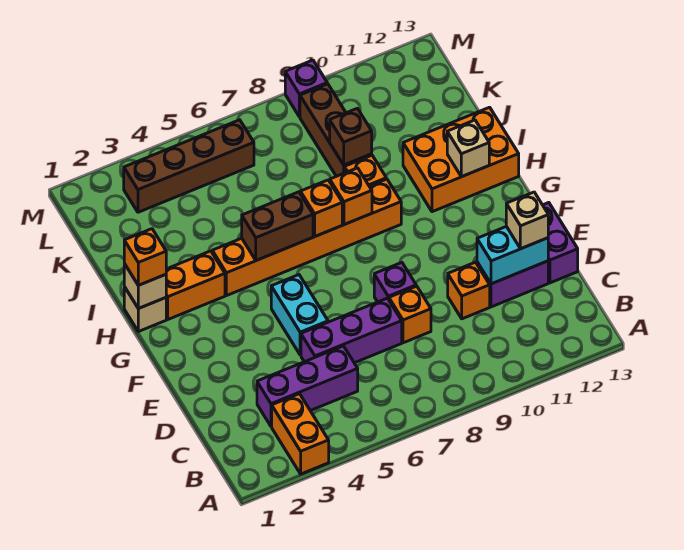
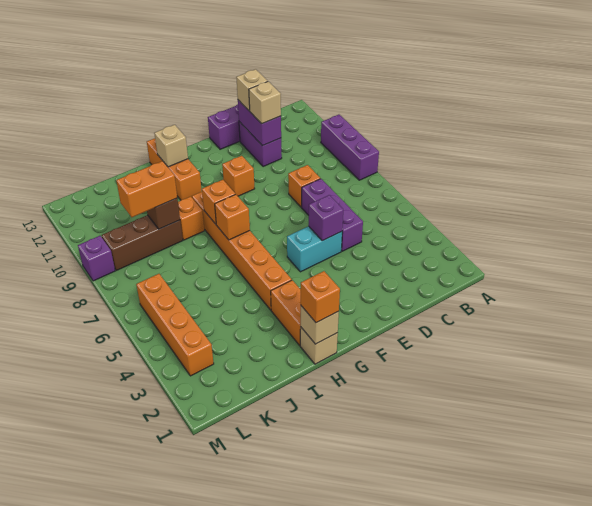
orange brick A3:B3 level 1 -> orange brick J9:K9 level 3
purple brick C3:C5 level 1 -> purple brick A8:A10 level 1
orange brick D10 level 1 -> orange brick F10 level 1
cyan brick D11:D12 level 2 -> purple brick D11:D12 level 2
none -> tan brick D11 level 3
purple brick E8 level 1 -> purple brick E5 level 2
brown brick H5:H6 level 2 -> none
orange brick H11:I13 level 1 -> orange brick H11:H13 level 1
brown brick L3:L6 level 1 -> orange brick L3:L6 level 1

